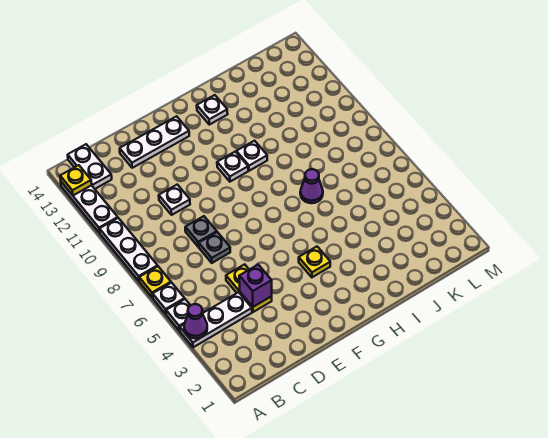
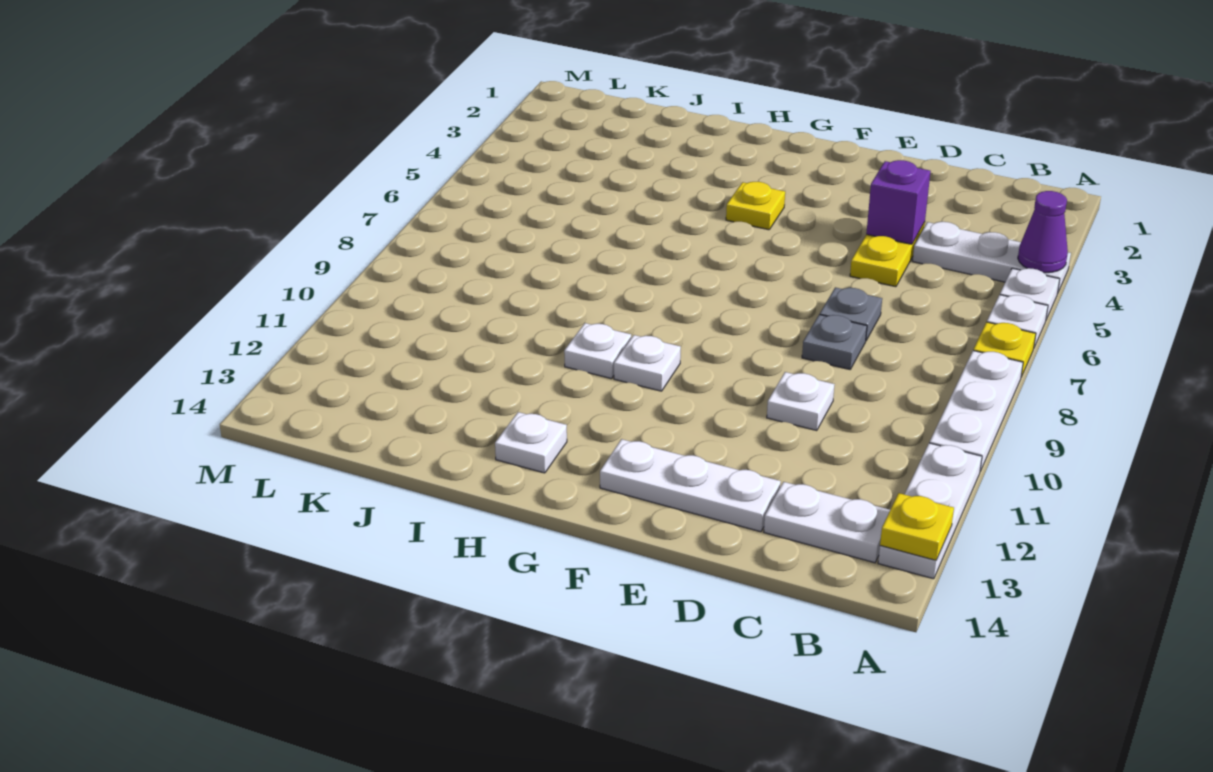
white plate B13:B14 level 1 -> white plate B13:C13 level 1
purple cone I7 level 1 -> none

